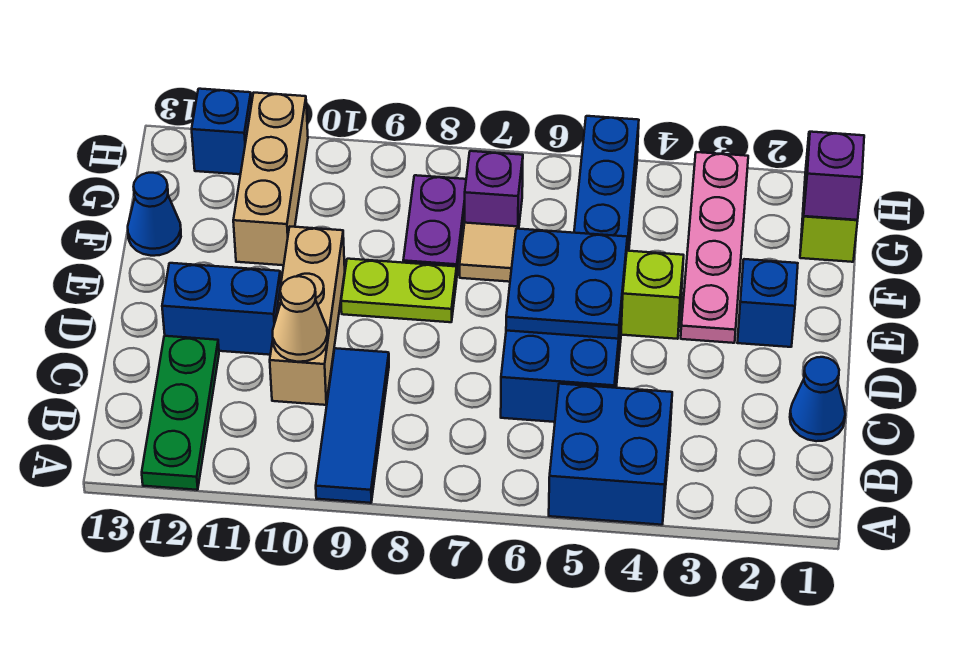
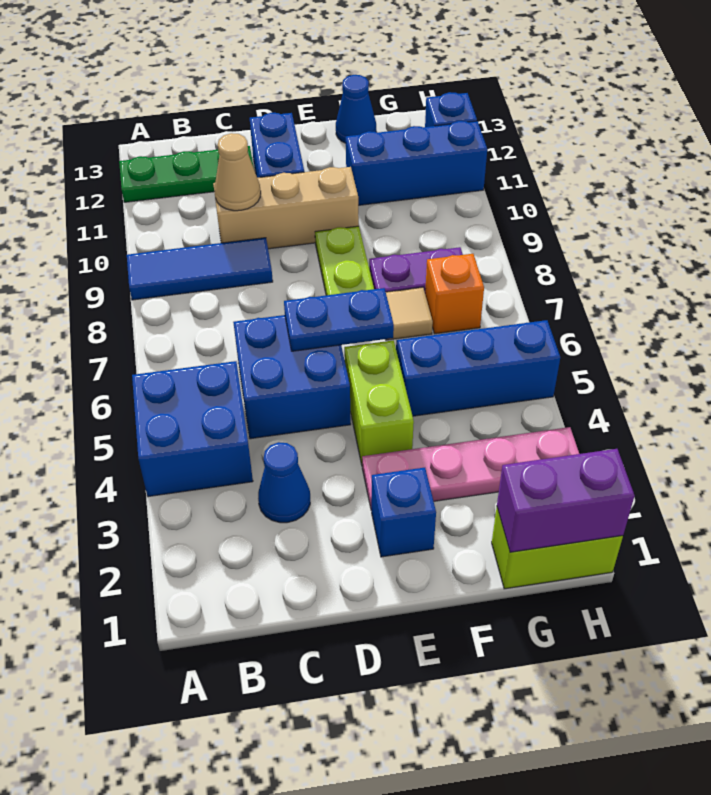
blue cone C1 level 1 -> blue cone C3 level 1
blue plate D5:E6 level 2 -> blue plate D6:E6 level 2
tan brick F11:H11 level 1 -> blue brick F11:H11 level 1
purple brick G1 level 2 -> purple brick G1:H1 level 2
purple brick G7 level 1 -> orange brick G7 level 1

